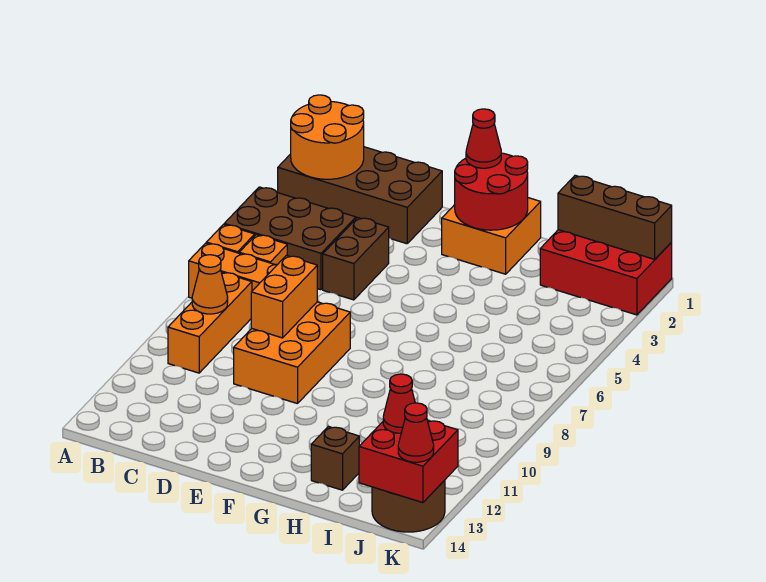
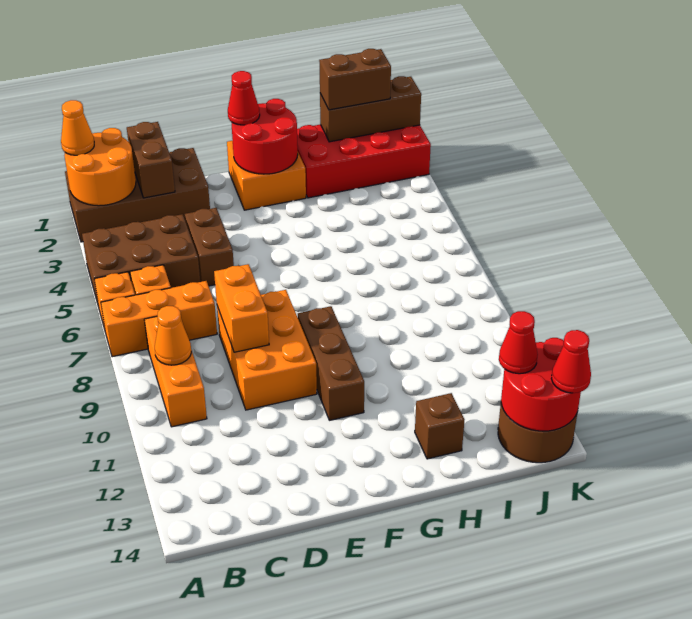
none -> orange cone A1 level 3
none -> brown brick C1:C2 level 2
none -> brown brick F9:F11 level 1
red brick I1:K2 level 1 -> red brick H1:K2 level 1
none -> brown brick I1:J1 level 3
red brick J13:K14 level 2 -> red round brick J13:K14 level 2

